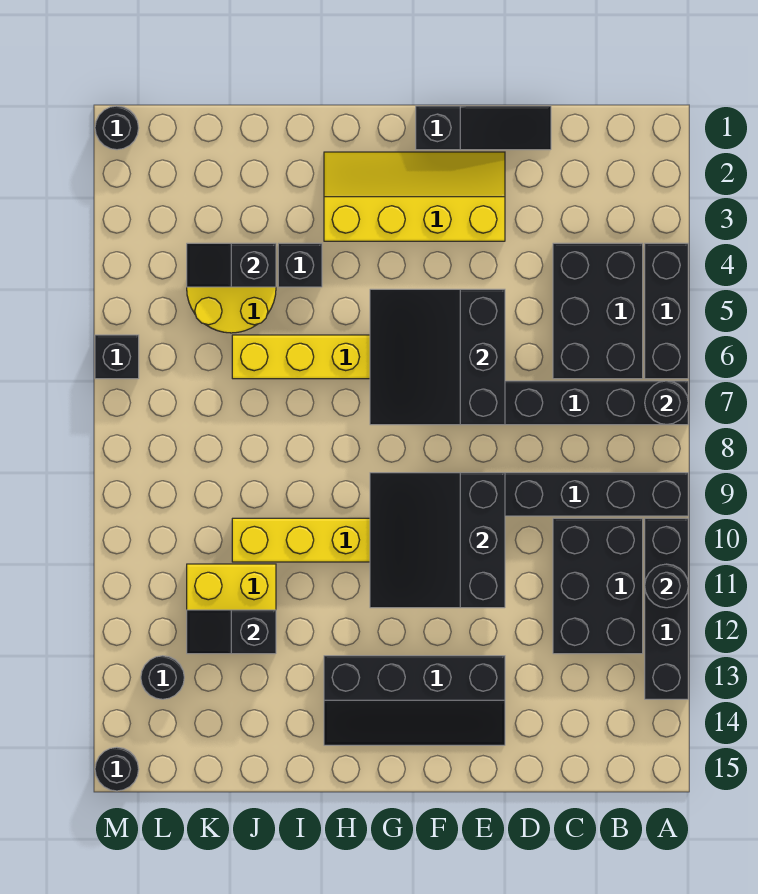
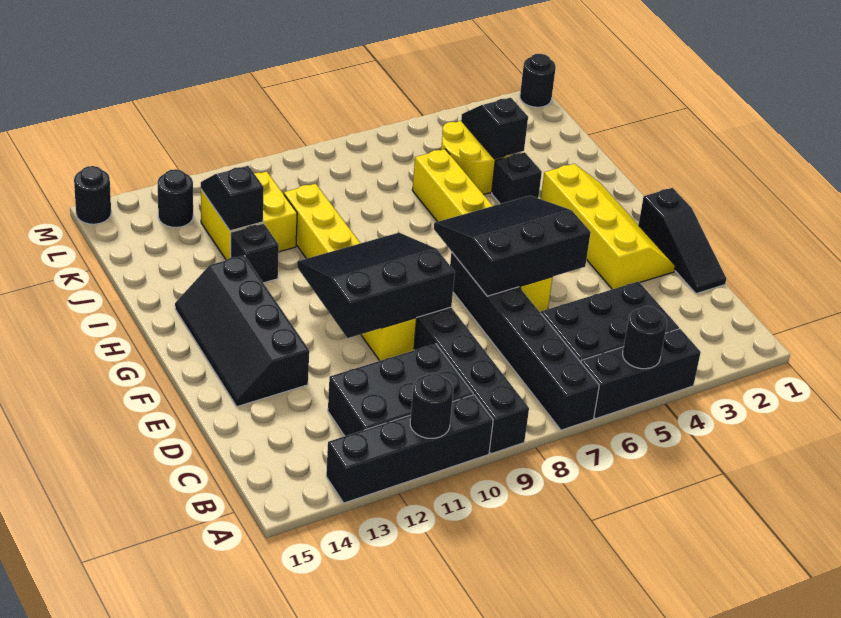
black round brick A7 level 2 -> black round brick A5 level 2
black brick M6 level 1 -> black brick I12 level 1

